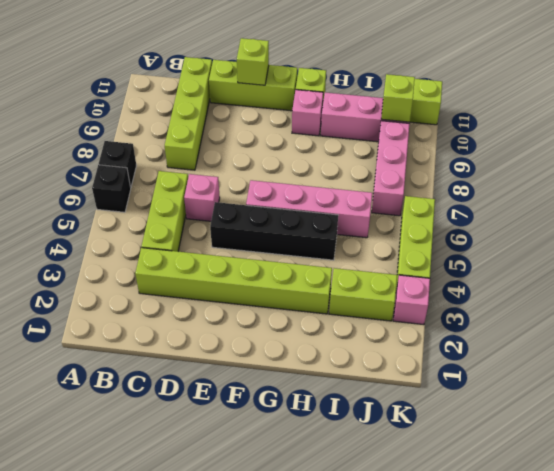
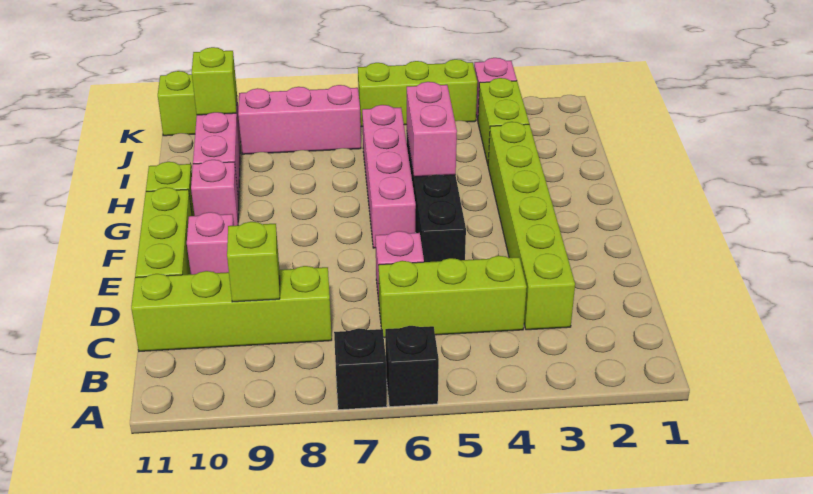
none -> pink brick E10 level 1
lime brick E11 level 2 -> lime brick C9 level 2
none -> pink brick G5:H5 level 2

